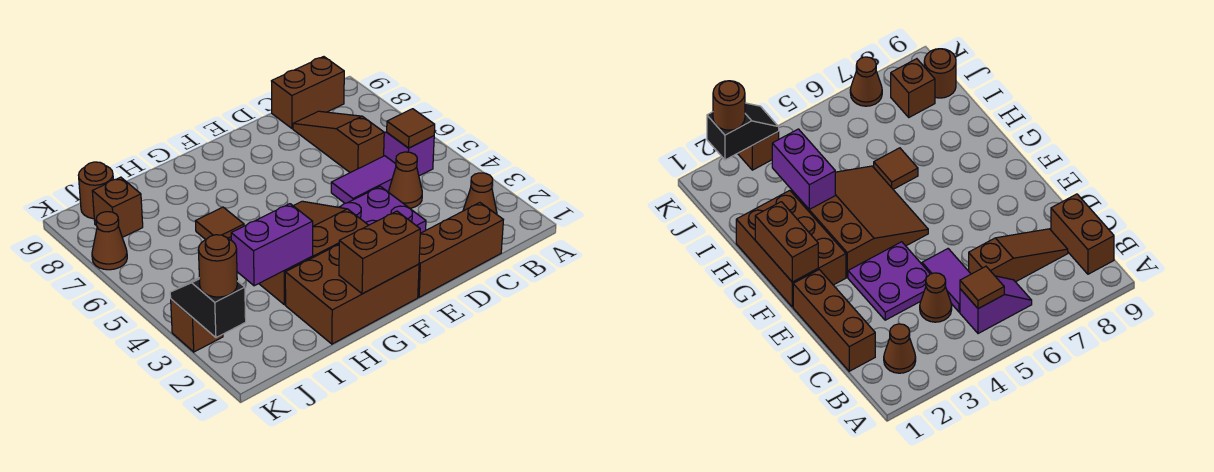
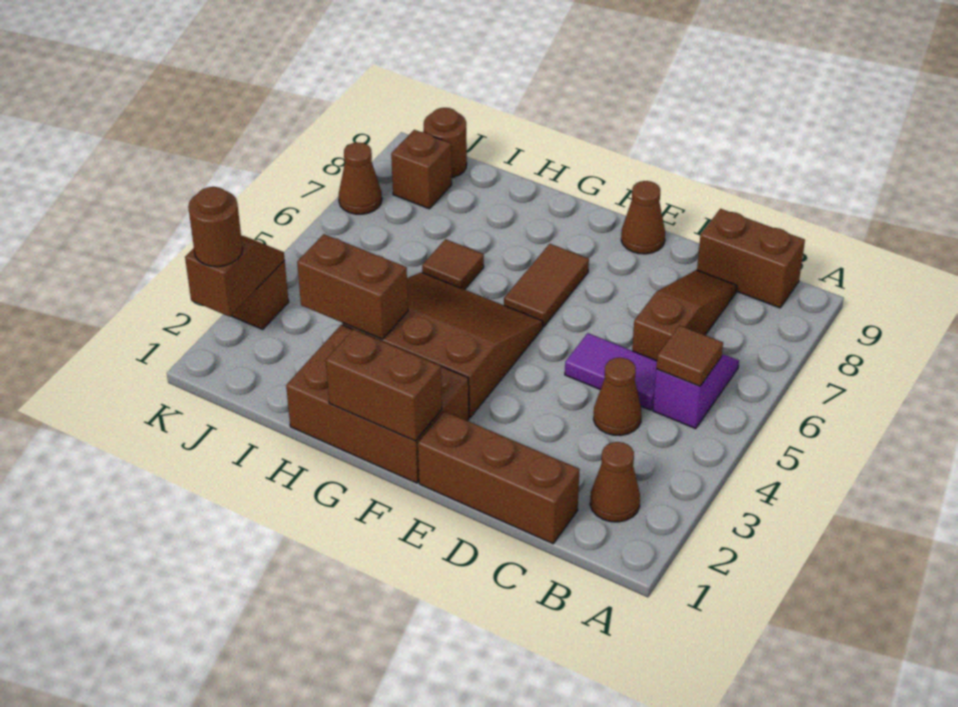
purple plate D3:E4 level 1 -> none
none -> brown cone E9 level 1
none -> brown tile F6:F7 level 1
purple brick H3:I3 level 2 -> brown brick H3:I3 level 2
black slope K2:K3 level 2 top 2 -> brown slope K2:K3 level 2 top 2

